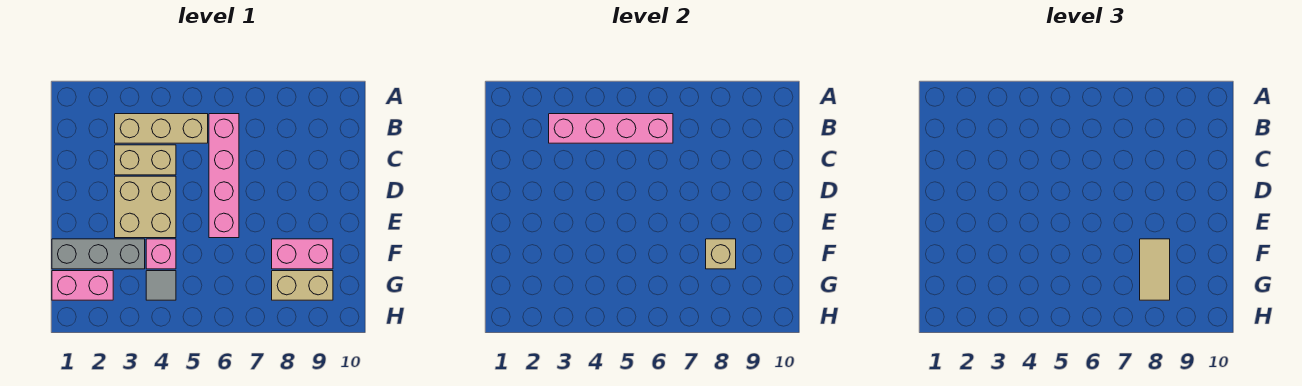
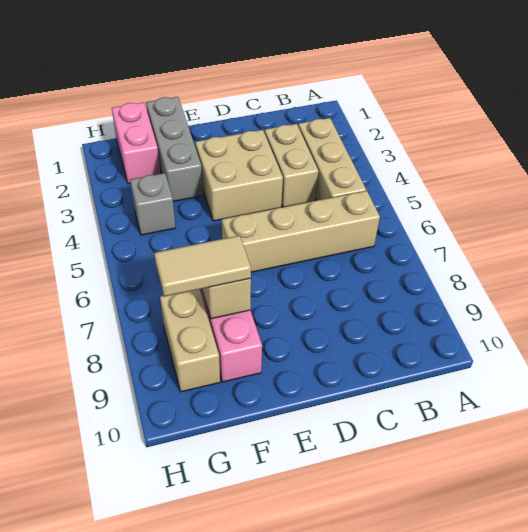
pink brick B3:B6 level 2 -> none
pink brick B6:E6 level 1 -> tan brick B6:E6 level 1
pink brick F4 level 1 -> none
grey tile G4 level 1 -> grey brick G4 level 1

